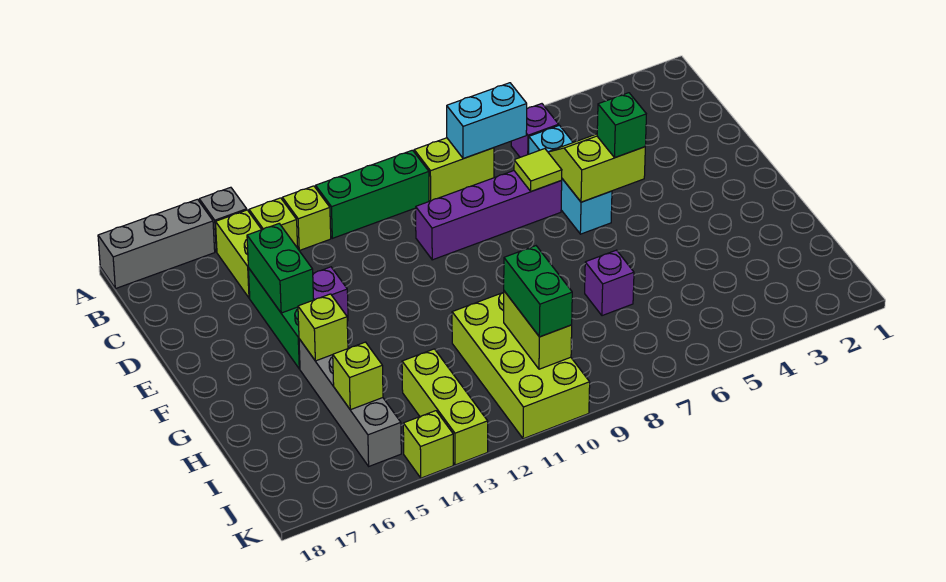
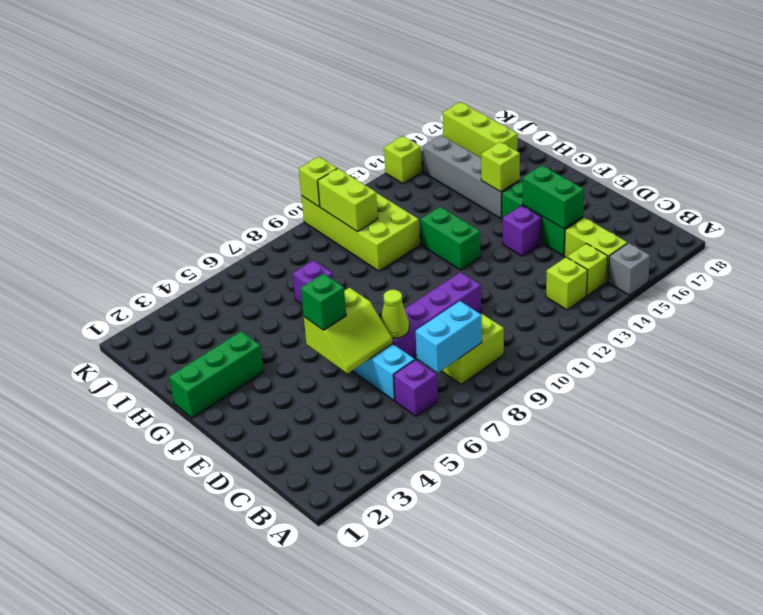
grey brick A16:A18 level 1 -> none
green brick B10:B12 level 1 -> green brick G1:G3 level 1
lime tile D7 level 2 -> lime cone D7 level 2
green brick I10:J10 level 3 -> green brick F12:G12 level 1
lime brick I13:K13 level 1 -> lime brick I17:K17 level 1
lime brick I15 level 2 -> lime brick K10 level 2

